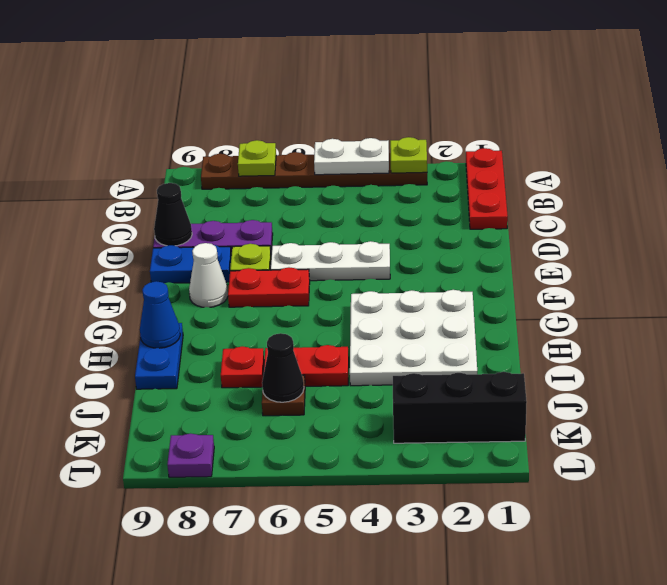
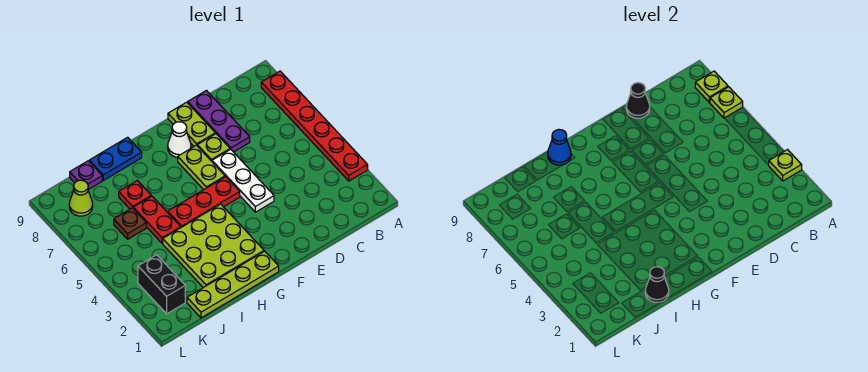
red plate A1:C1 level 1 -> red plate F5:H5 level 1
brown plate A3:A8 level 1 -> red plate A3:A8 level 1
white plate A4:A5 level 2 -> none
none -> lime plate A8 level 2
blue plate E8:E9 level 1 -> lime plate E8:E9 level 1
red plate F6:F7 level 1 -> lime plate F6:F7 level 1
none -> lime plate G1:J1 level 1
white plate G2:I4 level 1 -> lime plate G2:I4 level 1
black cone J6 level 2 -> black cone I1 level 2
black brick K1:K3 level 1 -> black brick K2:K3 level 1
none -> lime cone K8 level 1
purple plate L8 level 1 -> purple plate J9 level 1

